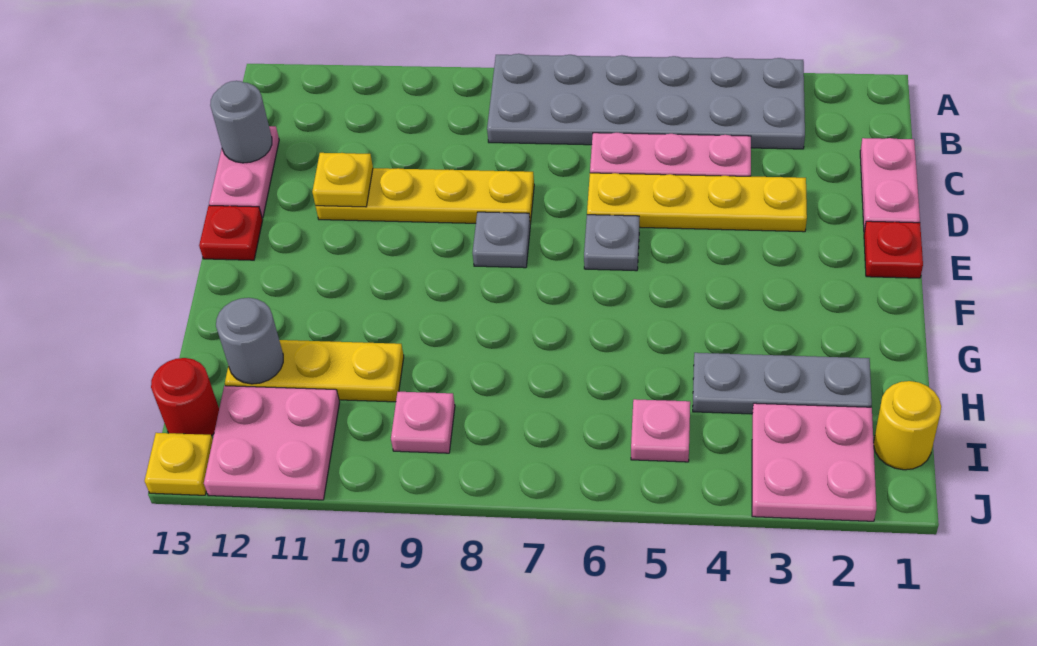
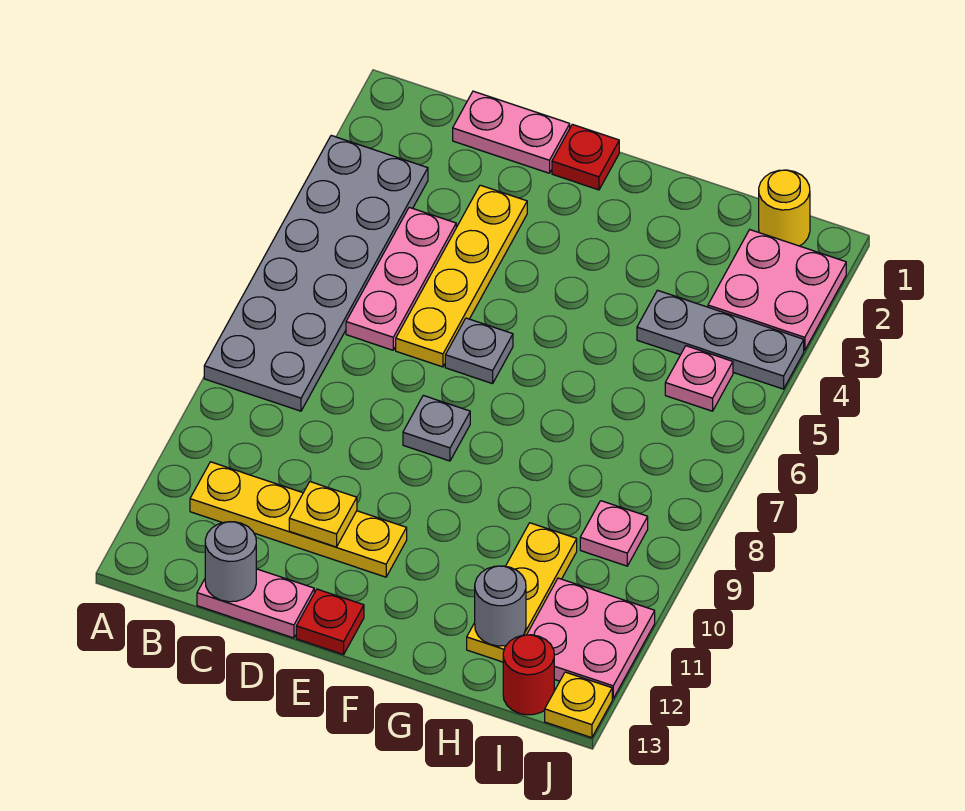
yellow plate D8:D11 level 1 -> yellow plate B11:E11 level 1
grey plate H2:H4 level 1 -> grey plate H4:J4 level 1

